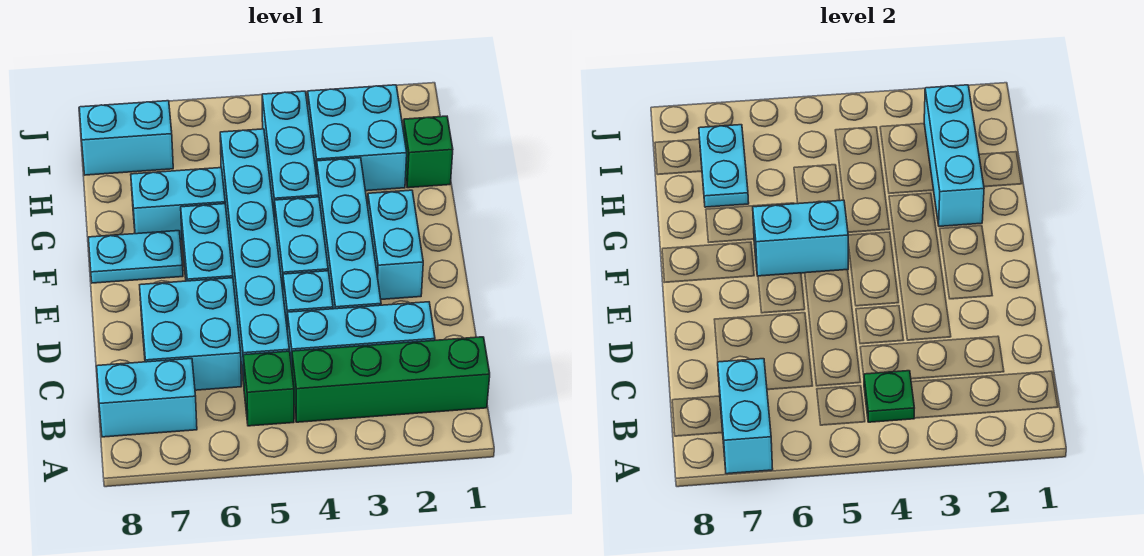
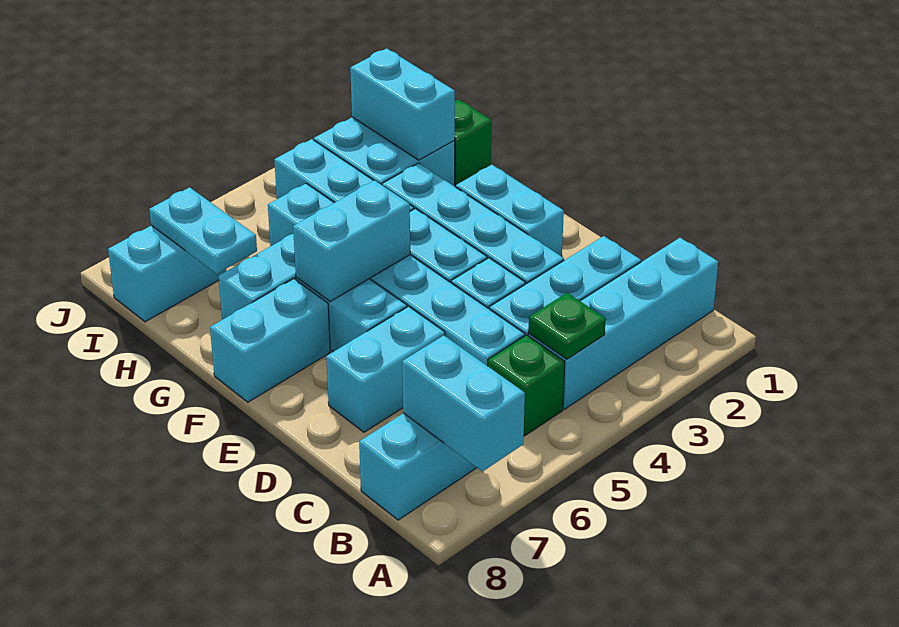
green brick B1:B4 level 1 -> cyan brick B1:B4 level 1
cyan brick C6:D7 level 1 -> cyan brick D6:D7 level 1
cyan plate F7:F8 level 1 -> cyan brick F7:F8 level 1
cyan brick G2:I2 level 2 -> cyan brick H2:I2 level 2

